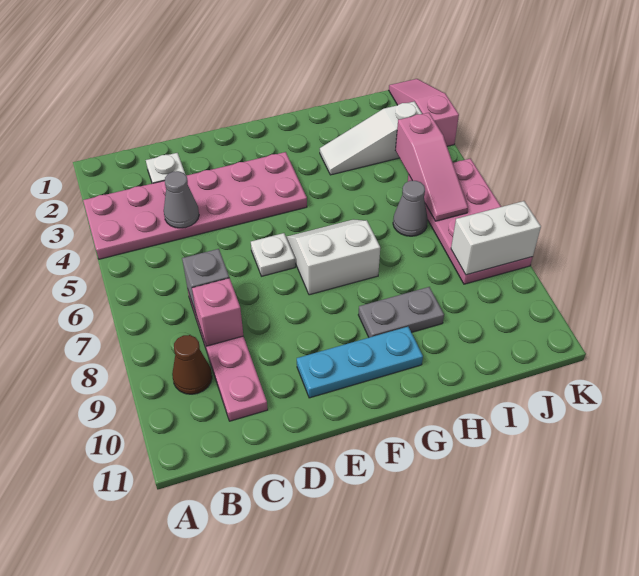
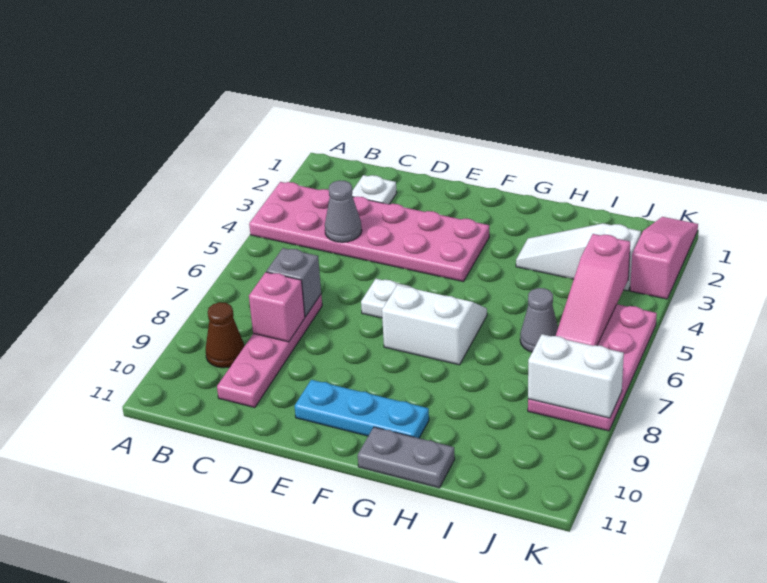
grey plate G9:H9 level 1 -> grey plate G11:H11 level 1

